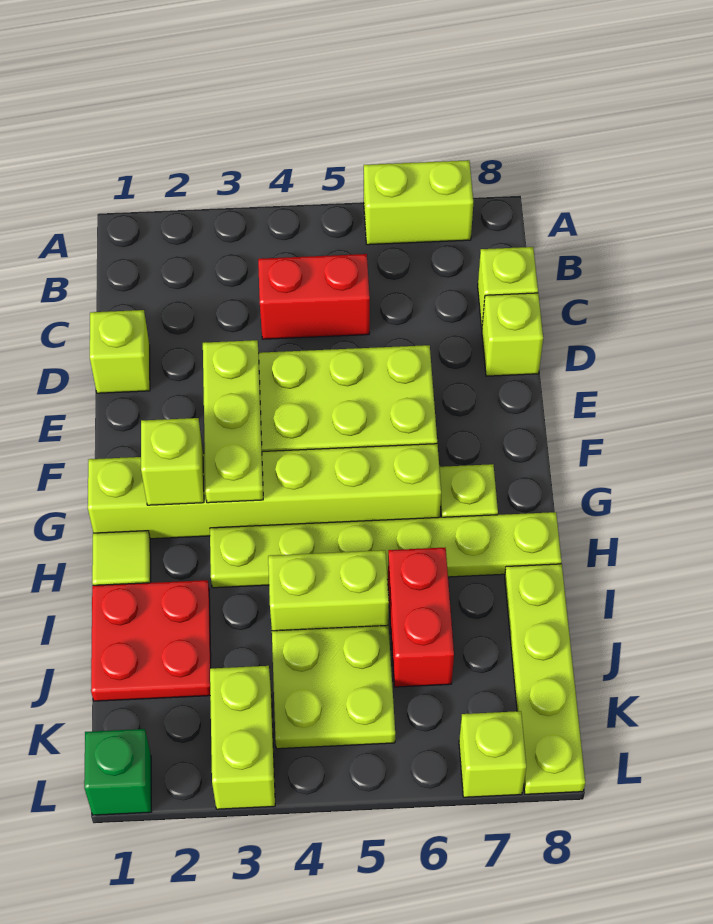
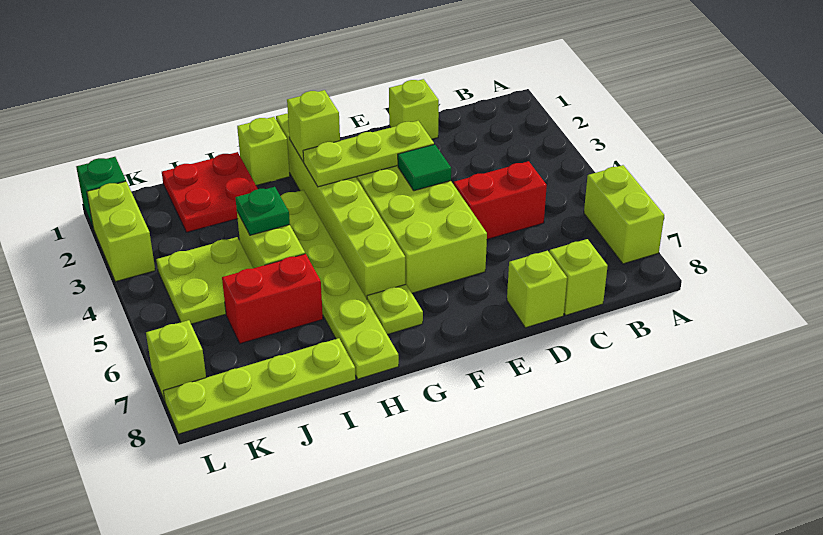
red brick C4:C5 level 1 -> red brick C5:D5 level 1
none -> green tile E4 level 2
lime tile H1 level 1 -> lime brick H1 level 1
none -> green plate I4 level 2
lime brick K3:L3 level 1 -> lime brick L2:L3 level 1

